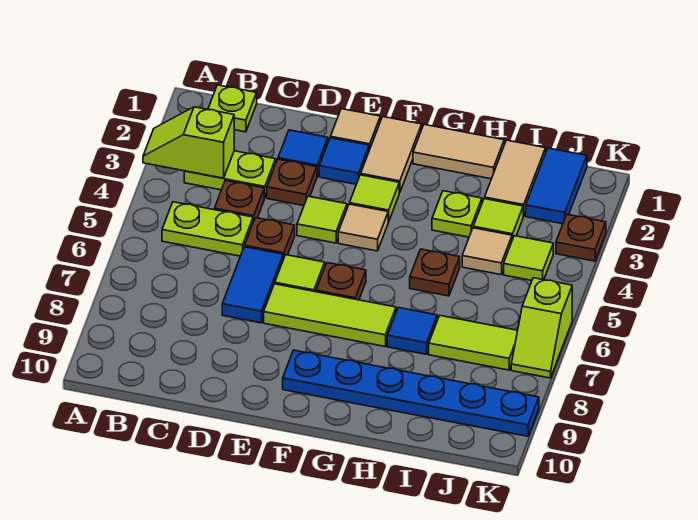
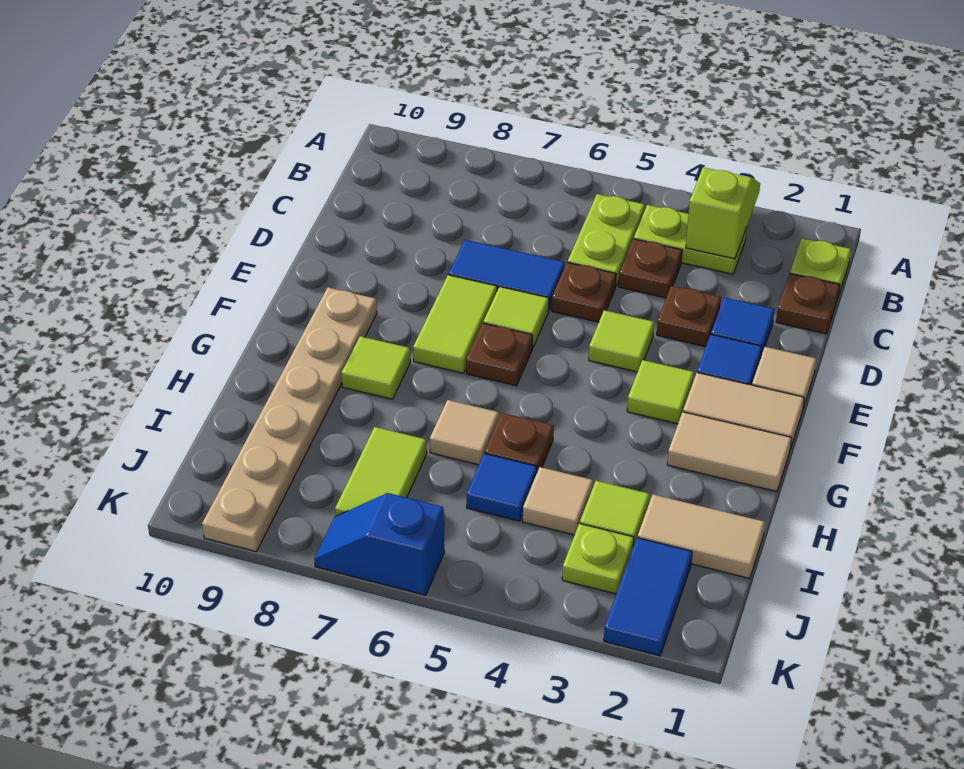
lime plate B3:C3 level 1 -> lime plate B3:B4 level 1
lime tile E7:G7 level 1 -> lime tile E7:F7 level 1
tan tile F4 level 1 -> tan tile H6 level 1
blue plate F9:K9 level 1 -> tan plate F9:K9 level 1
tan tile G1:H1 level 1 -> tan tile G1:G2 level 1
lime plate H3 level 1 -> lime plate J3 level 1
blue tile H7 level 1 -> blue tile I5 level 1
blue tile J1:J2 level 1 -> blue tile J2:K2 level 1
lime tile J4 level 1 -> lime tile G8 level 1
brown plate K3 level 1 -> brown plate C1 level 1
lime slope K6:K7 level 1 top 6 -> blue slope K6:K7 level 1 top 6

